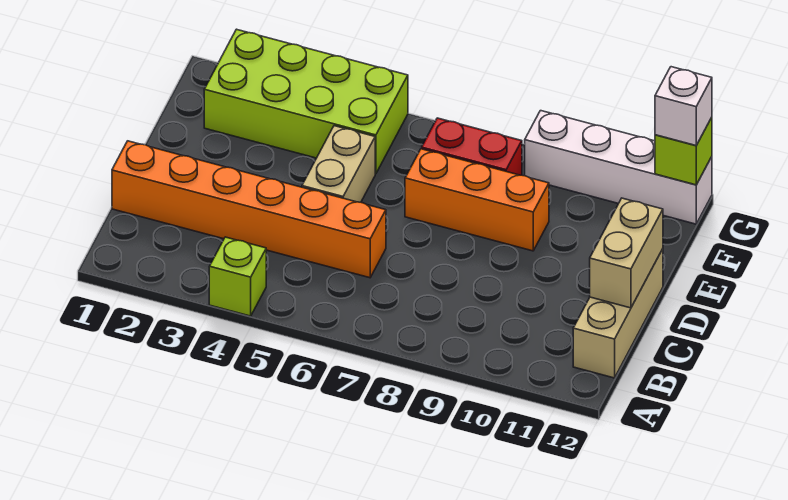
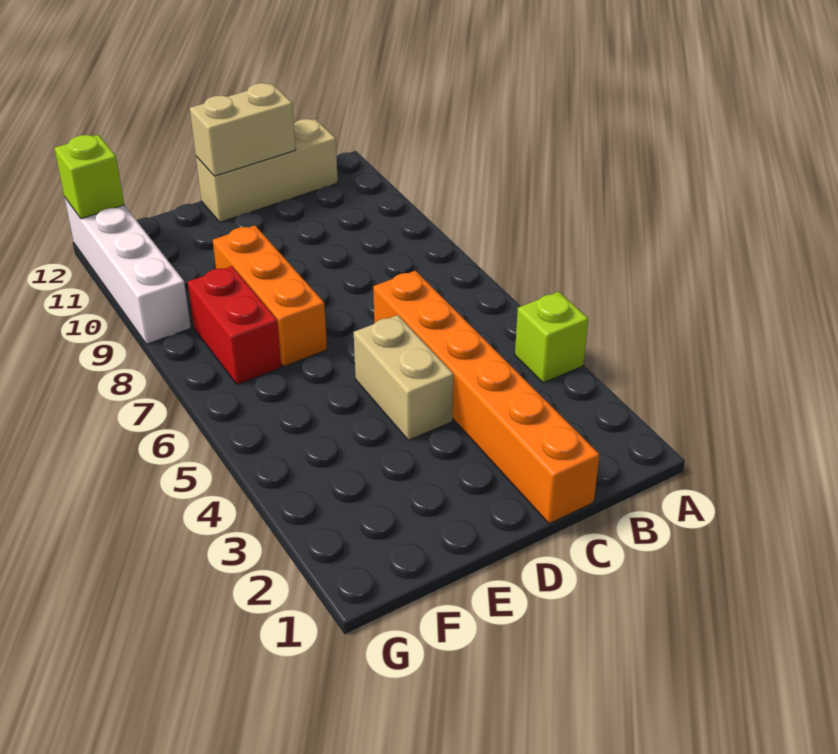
tan brick D5:E5 level 1 -> tan brick D4:D5 level 1
lime brick F2:G5 level 1 -> none
white brick G12 level 3 -> none

